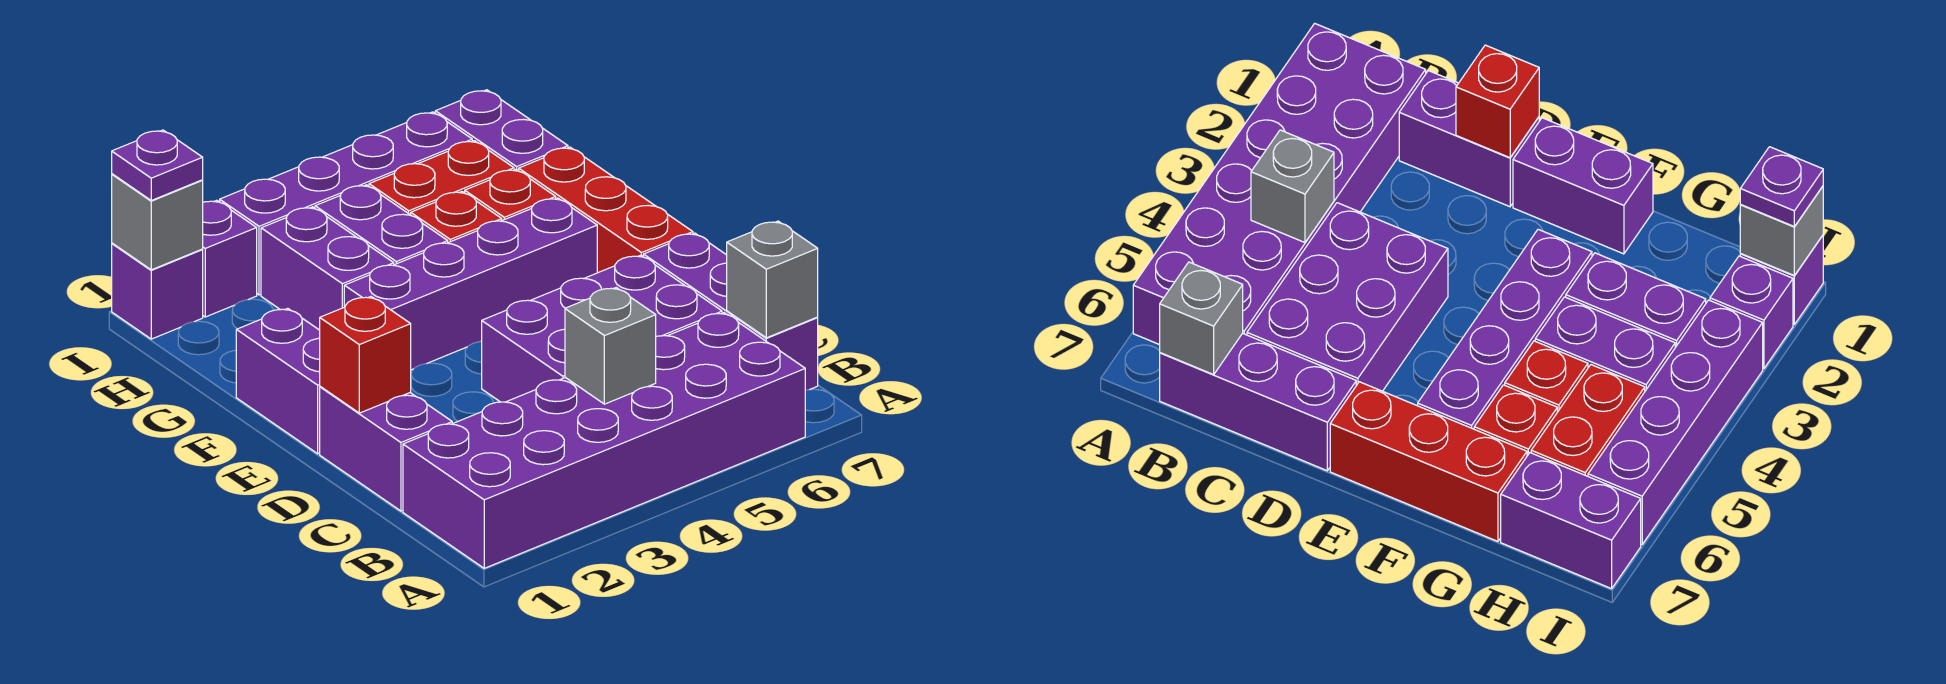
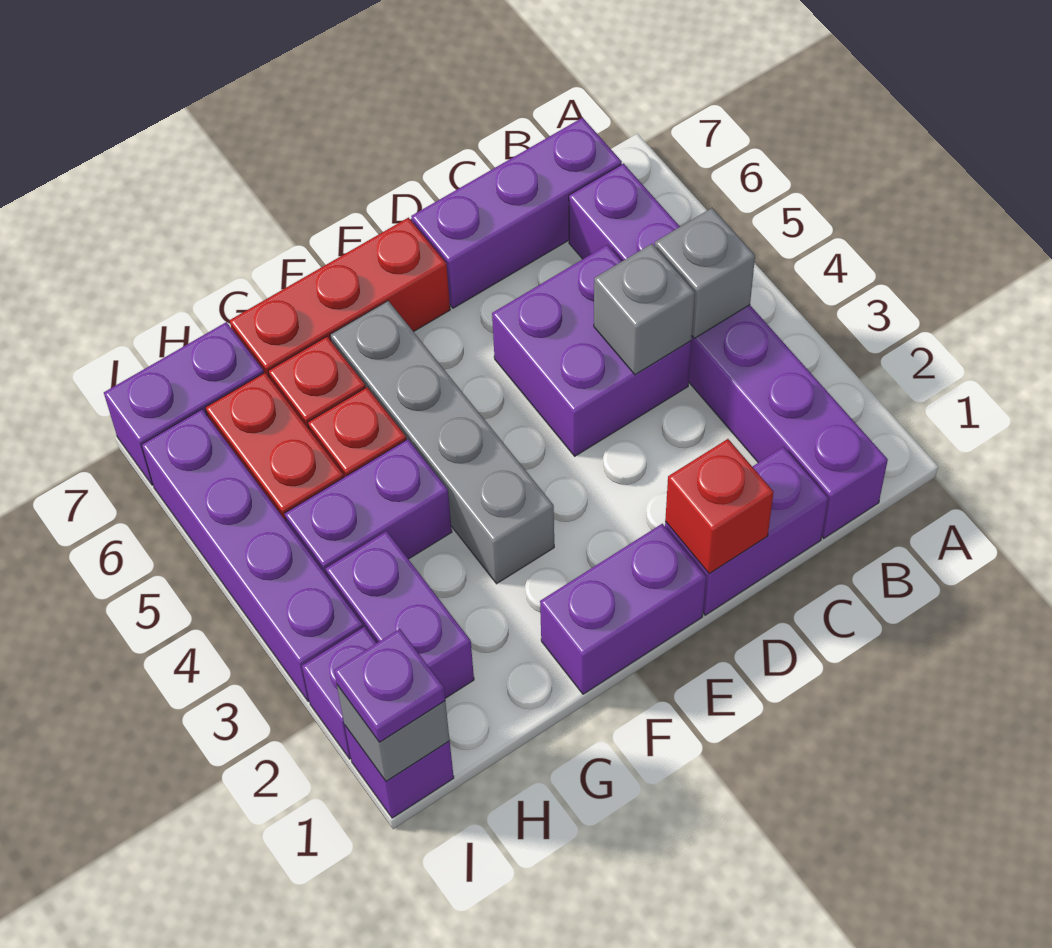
purple brick A1:B6 level 1 -> purple brick B1:B6 level 1
grey brick B7 level 2 -> grey brick C4 level 2
purple brick C4:D6 level 1 -> purple brick C4:D5 level 1
purple brick F3:F6 level 1 -> grey brick F3:F6 level 1
purple brick G3:H3 level 1 -> purple brick H2:H3 level 1

